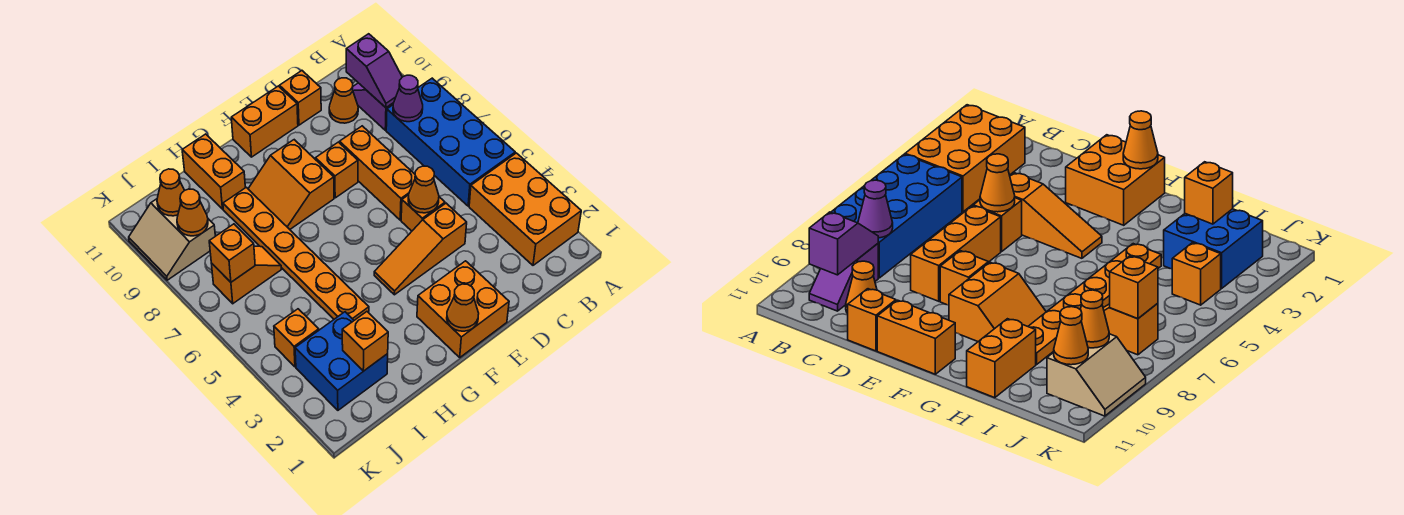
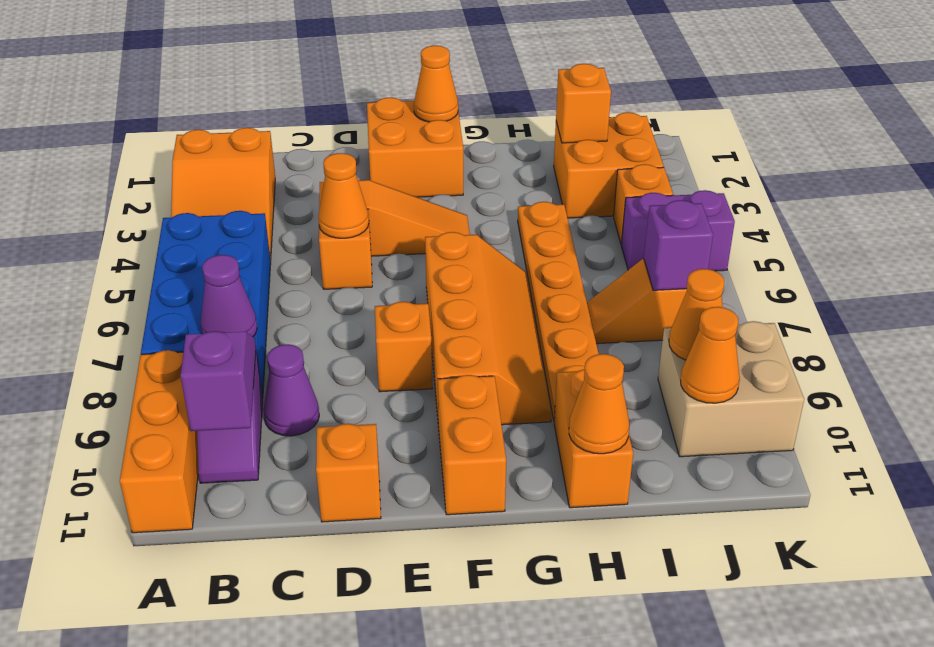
orange brick A2:B4 level 1 -> orange slope A2:B4 level 1 top 2
none -> purple cone C9 level 1
orange cone C10 level 1 -> orange cone H11 level 2
orange brick D6:D8 level 1 -> orange brick A9:A11 level 1
orange brick E11:F11 level 1 -> orange brick F10:F11 level 1
orange slope F8:G9 level 1 top F -> orange slope F6:G9 level 1 top F
blue brick I2:J3 level 1 -> orange brick I2:J3 level 1
none -> purple brick J5:K5 level 1
orange brick J7 level 2 -> purple brick J7 level 2
tan slope J9:K10 level 1 top J -> tan brick J9:K10 level 1

